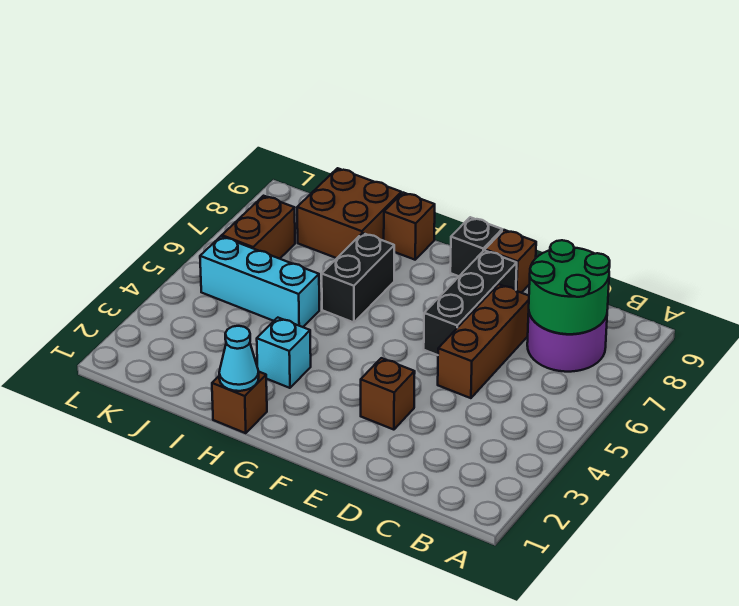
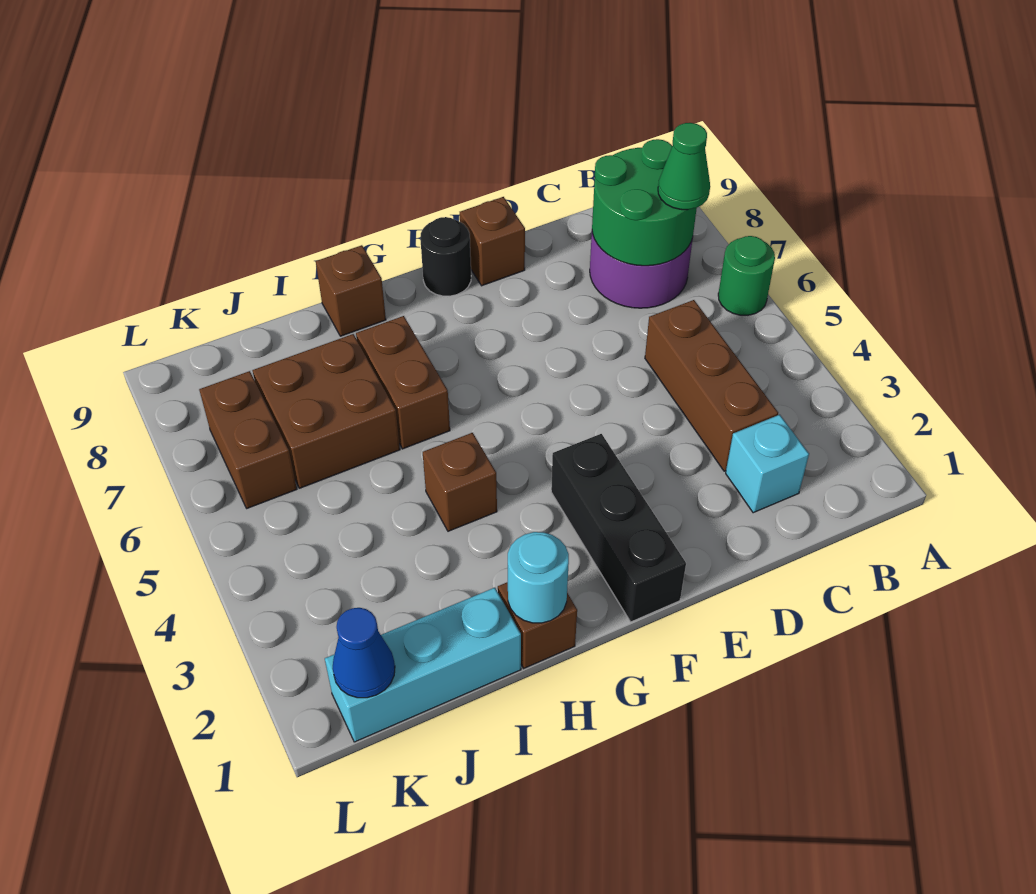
none -> green round brick A6 level 1
none -> green cone B7 level 3
brown brick D5:D7 level 1 -> brown brick C3:C5 level 1
brown brick E3 level 1 -> brown brick H4 level 1
black brick E6:E8 level 1 -> black brick F1:F3 level 1
black brick F9 level 1 -> black round brick F9 level 1
cyan cone H1 level 2 -> cyan round brick H1 level 2
cyan brick H3 level 1 -> cyan brick C2 level 1
black brick H6:H7 level 1 -> brown brick H6:H7 level 1
cyan brick I5:K5 level 1 -> cyan brick I1:K1 level 1
brown brick I8:J9 level 1 -> brown brick I6:J7 level 1
none -> blue cone K1 level 2

